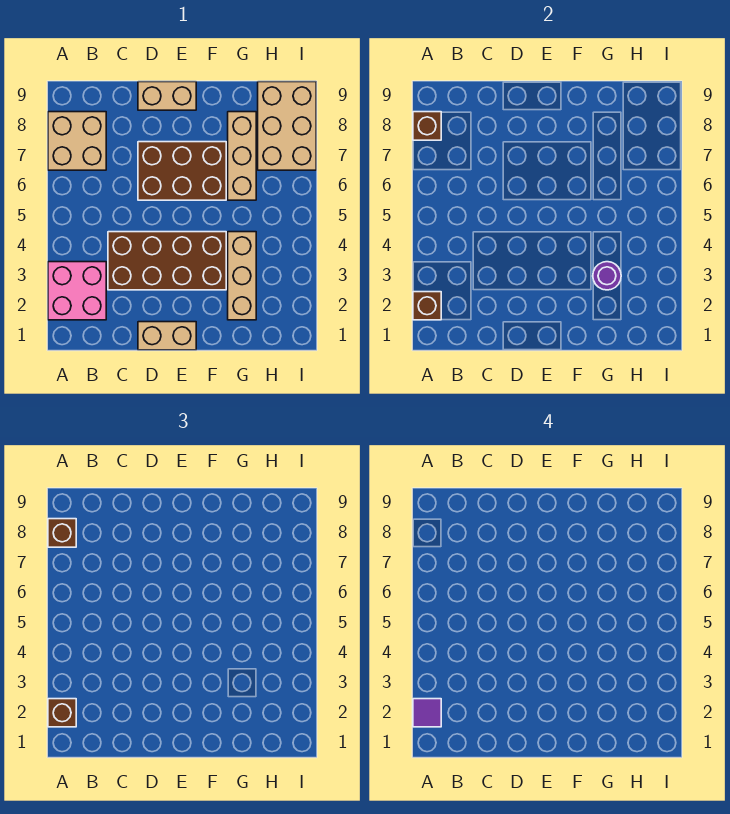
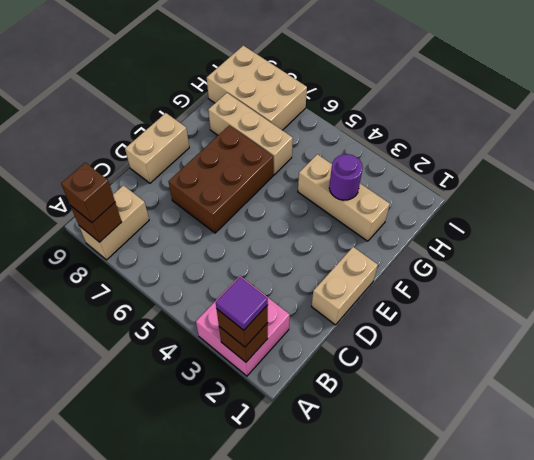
tan brick A7:B8 level 1 -> tan brick A8:B8 level 1
brown brick C3:F4 level 1 -> none

